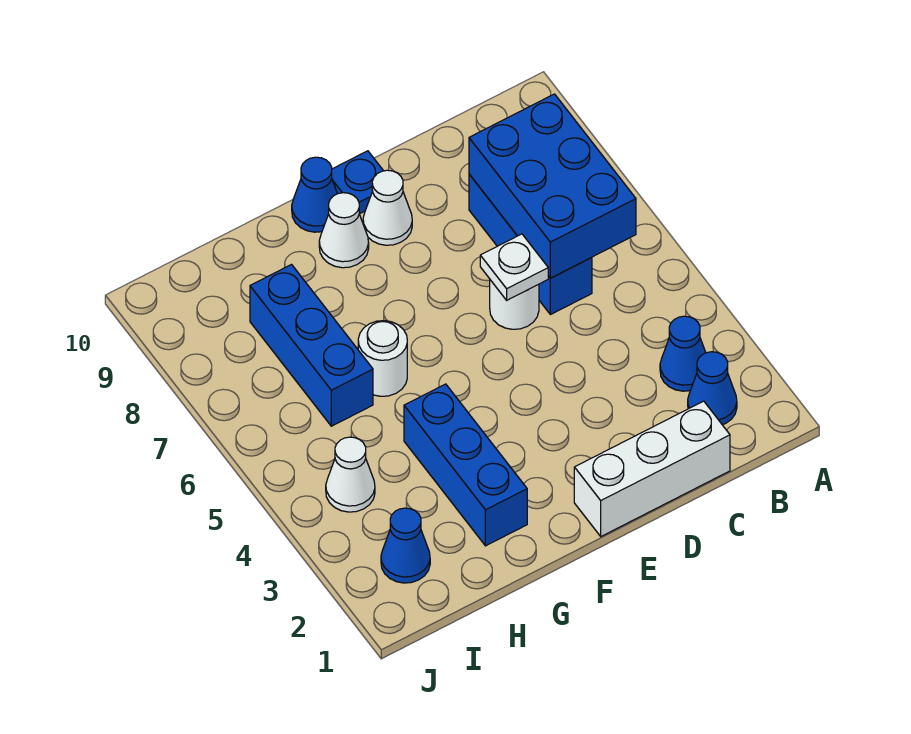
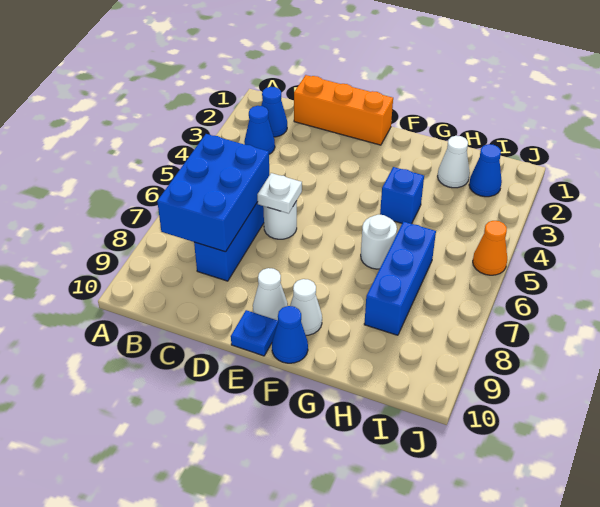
white brick C1:E1 level 1 -> orange brick C1:E1 level 1
blue brick G2:G4 level 1 -> blue brick G4 level 1
white cone I4 level 1 -> white cone H2 level 1
none -> orange cone J5 level 1

